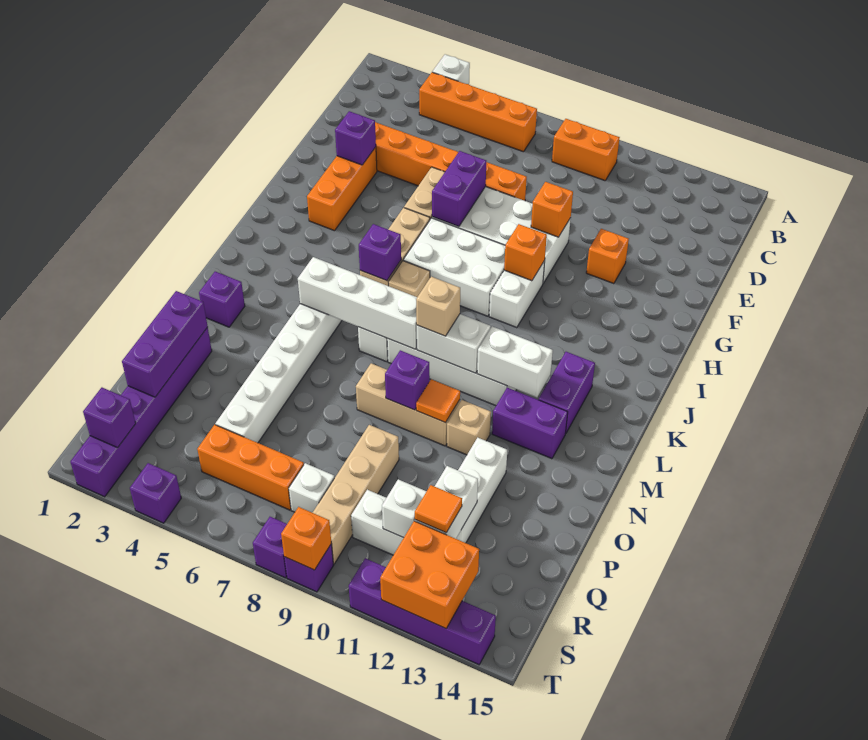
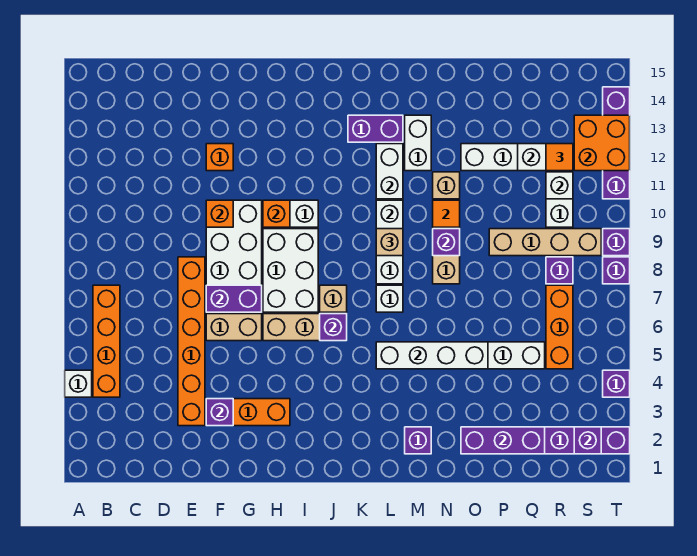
orange brick B9:B10 level 1 -> none
white brick L5:L8 level 2 -> white brick L5:O5 level 2
purple brick M12:M13 level 1 -> white brick M12:M13 level 1
white brick R8 level 1 -> purple brick R8 level 1
orange brick T9 level 2 -> none

